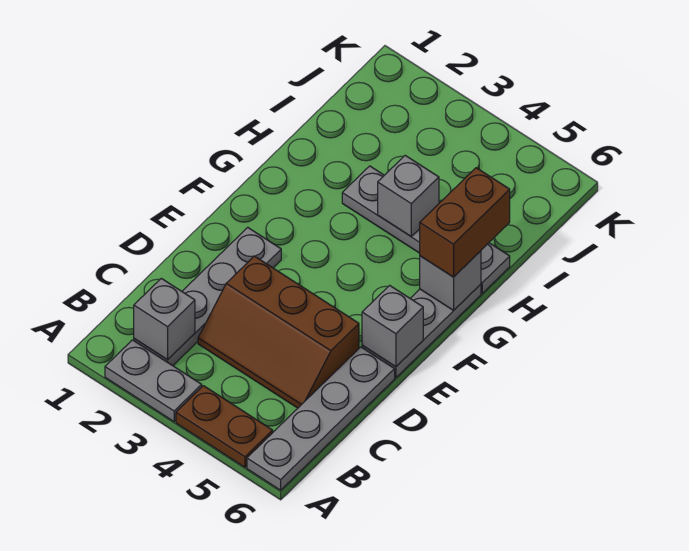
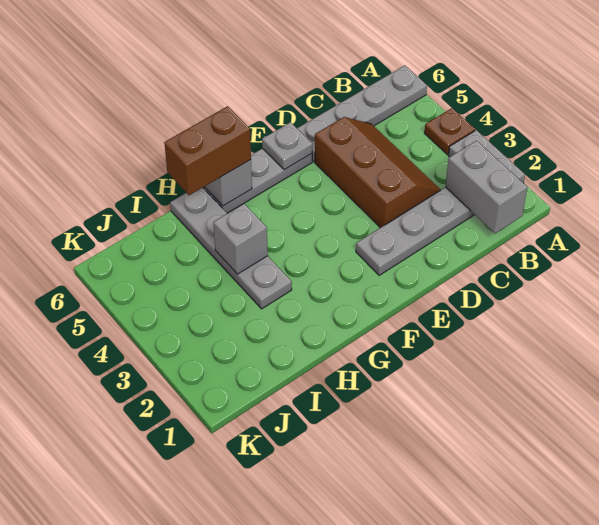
brown plate A4:A5 level 1 -> brown plate A4 level 1
grey brick B2 level 2 -> grey brick B1:B2 level 2
grey brick E6 level 2 -> grey plate E6 level 2

